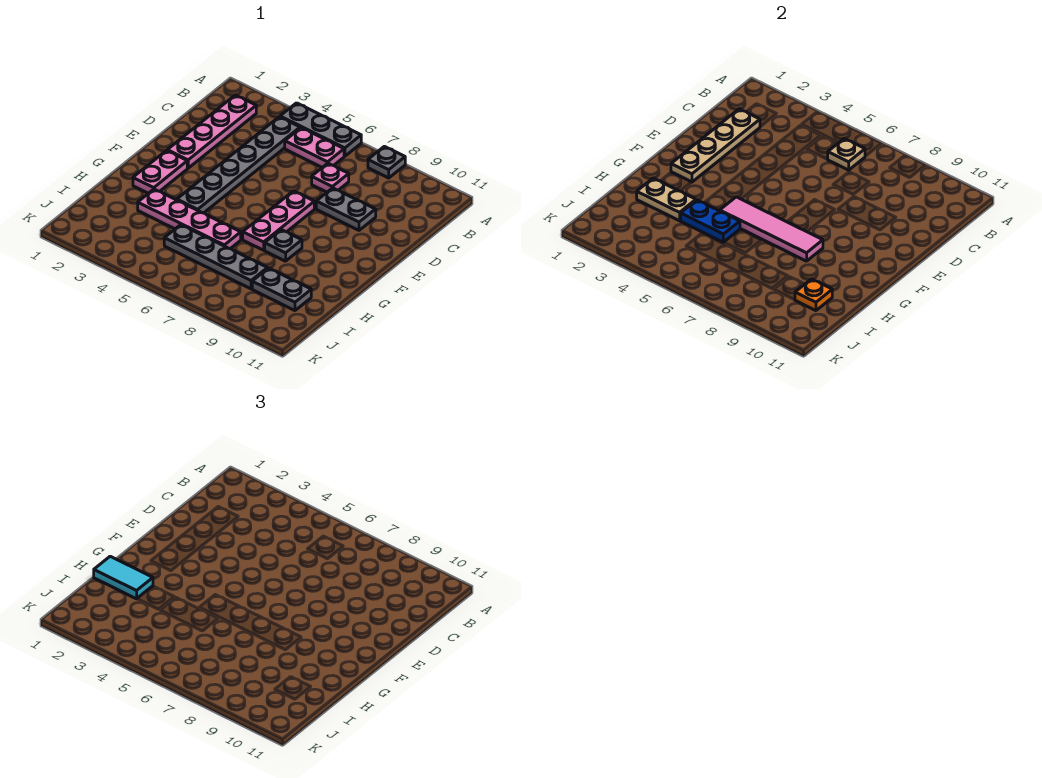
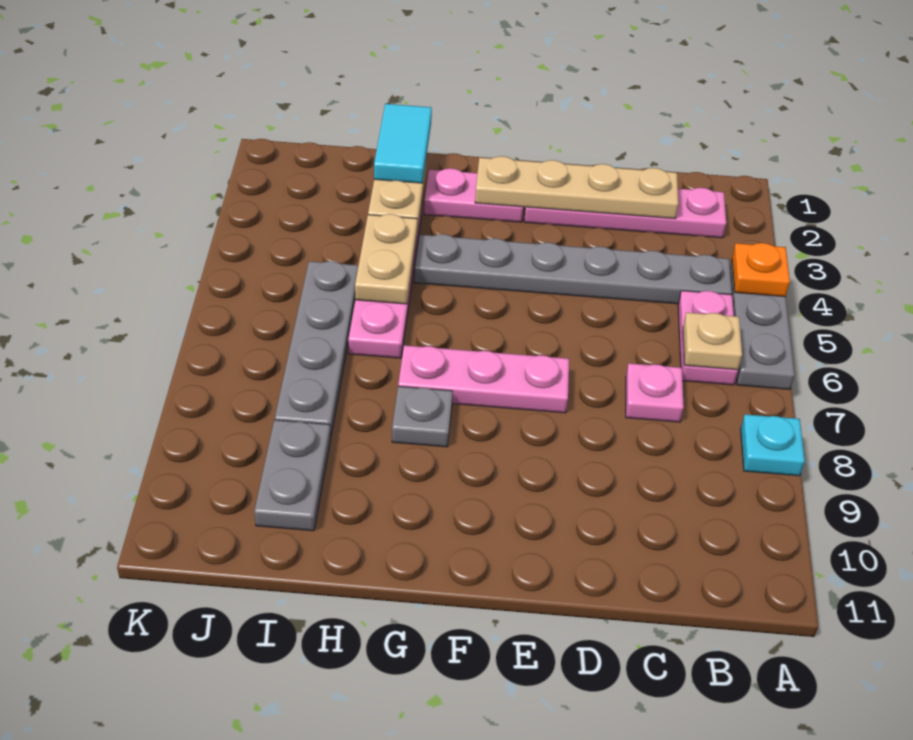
grey plate A8 level 1 -> cyan plate A8 level 1
grey plate D8:D9 level 1 -> none
pink tile G5:G8 level 2 -> none
blue plate H4:H5 level 2 -> tan plate H4:H5 level 2
orange plate I10 level 2 -> orange plate A4 level 2

